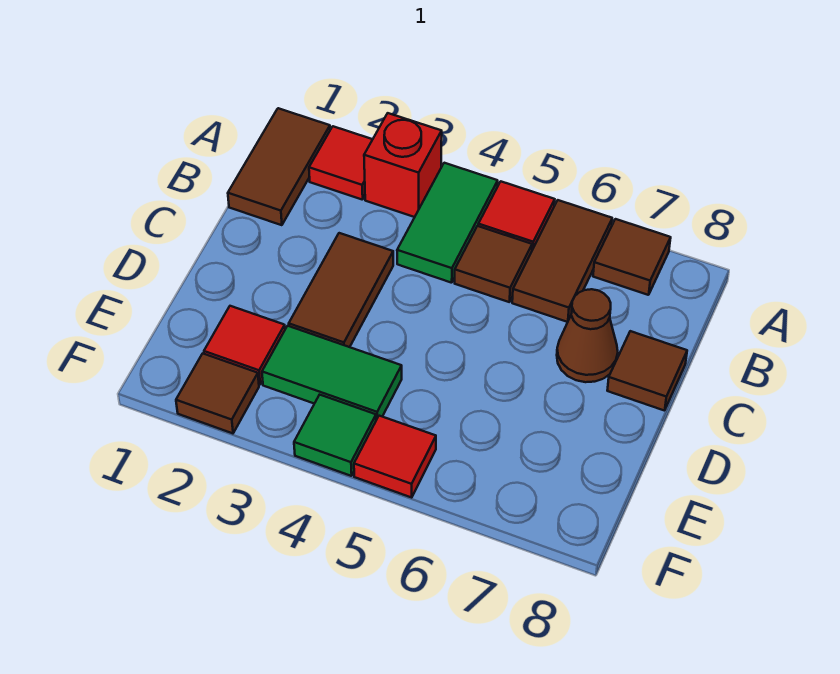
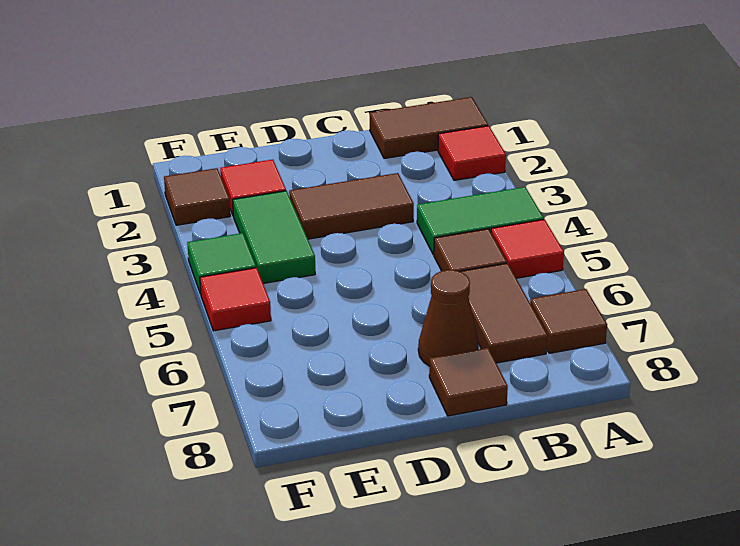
red brick A3 level 1 -> none
brown tile A6:B6 level 1 -> brown tile B6:B7 level 1

